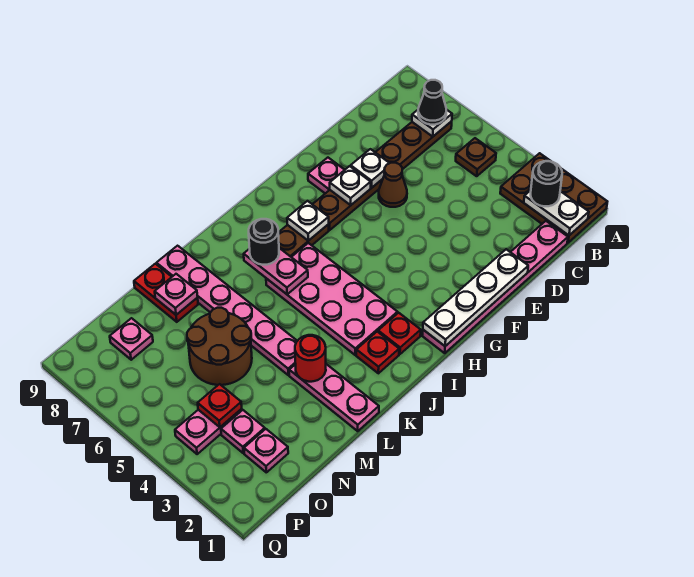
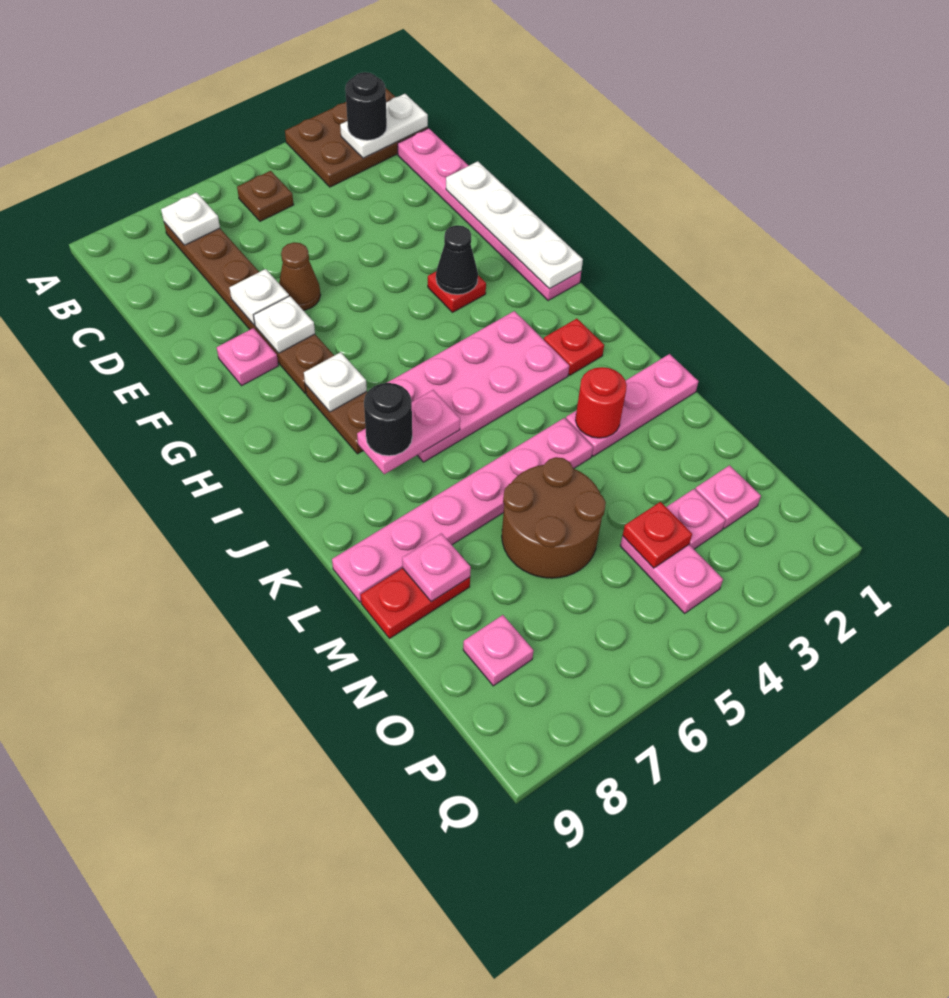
black cone B7 level 3 -> black cone G3 level 2
red plate I2 level 1 -> red plate G3 level 1

